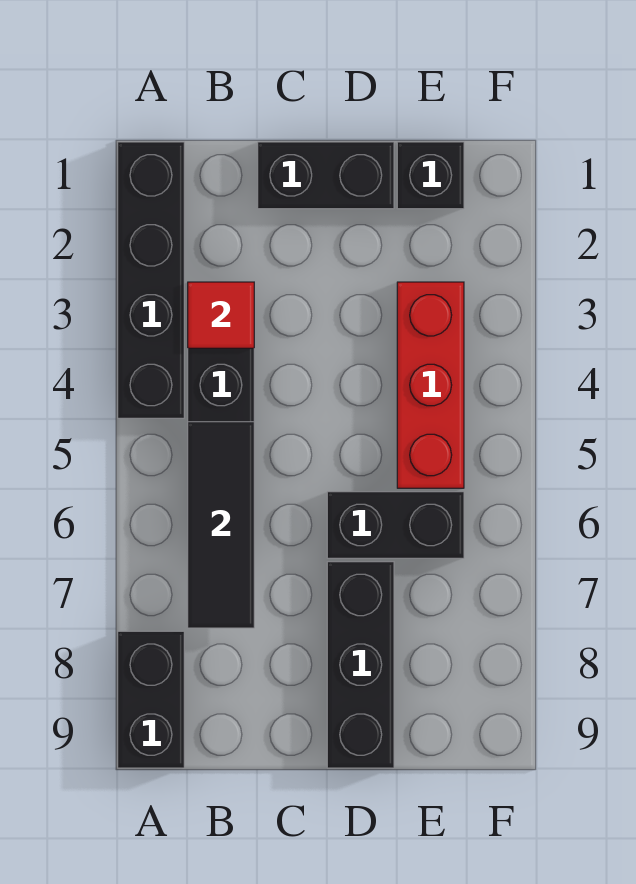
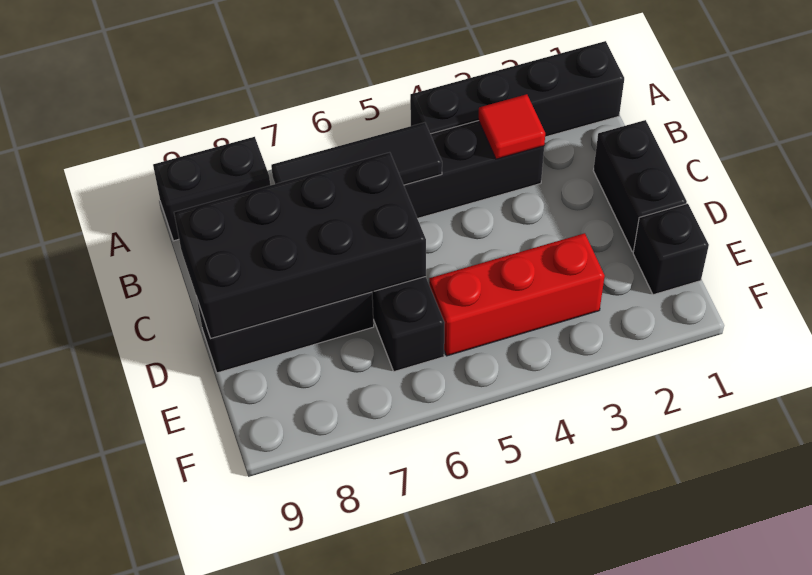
none -> black brick C6:D9 level 2

